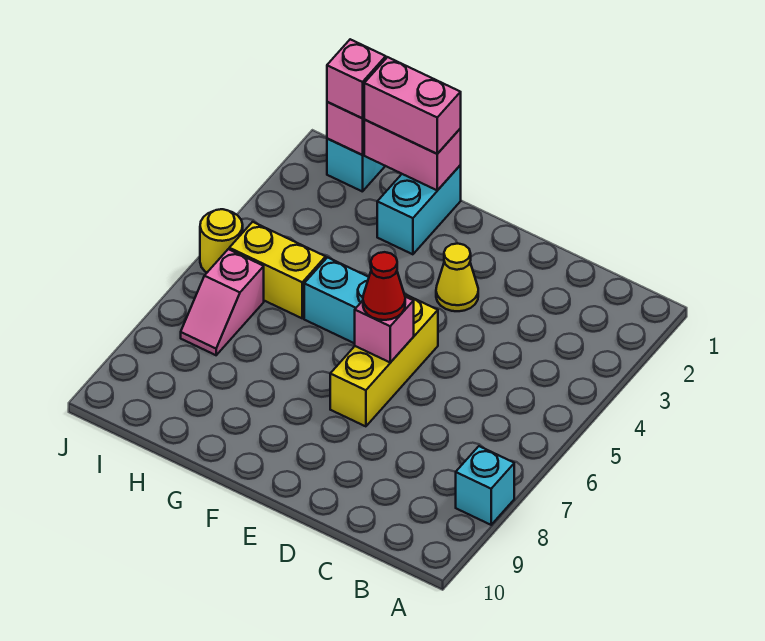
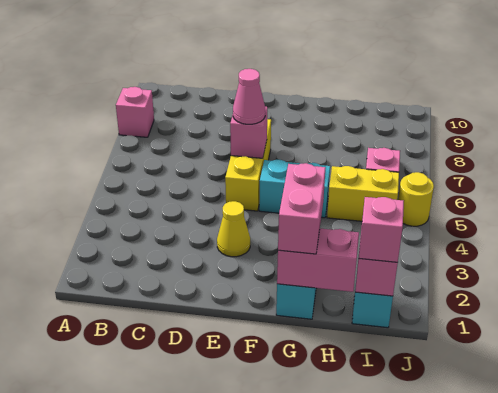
cyan brick A8 level 1 -> pink brick A8 level 1
red cone E6 level 3 -> pink cone E6 level 3
pink brick G1:H1 level 3 -> pink brick G1:G2 level 3

